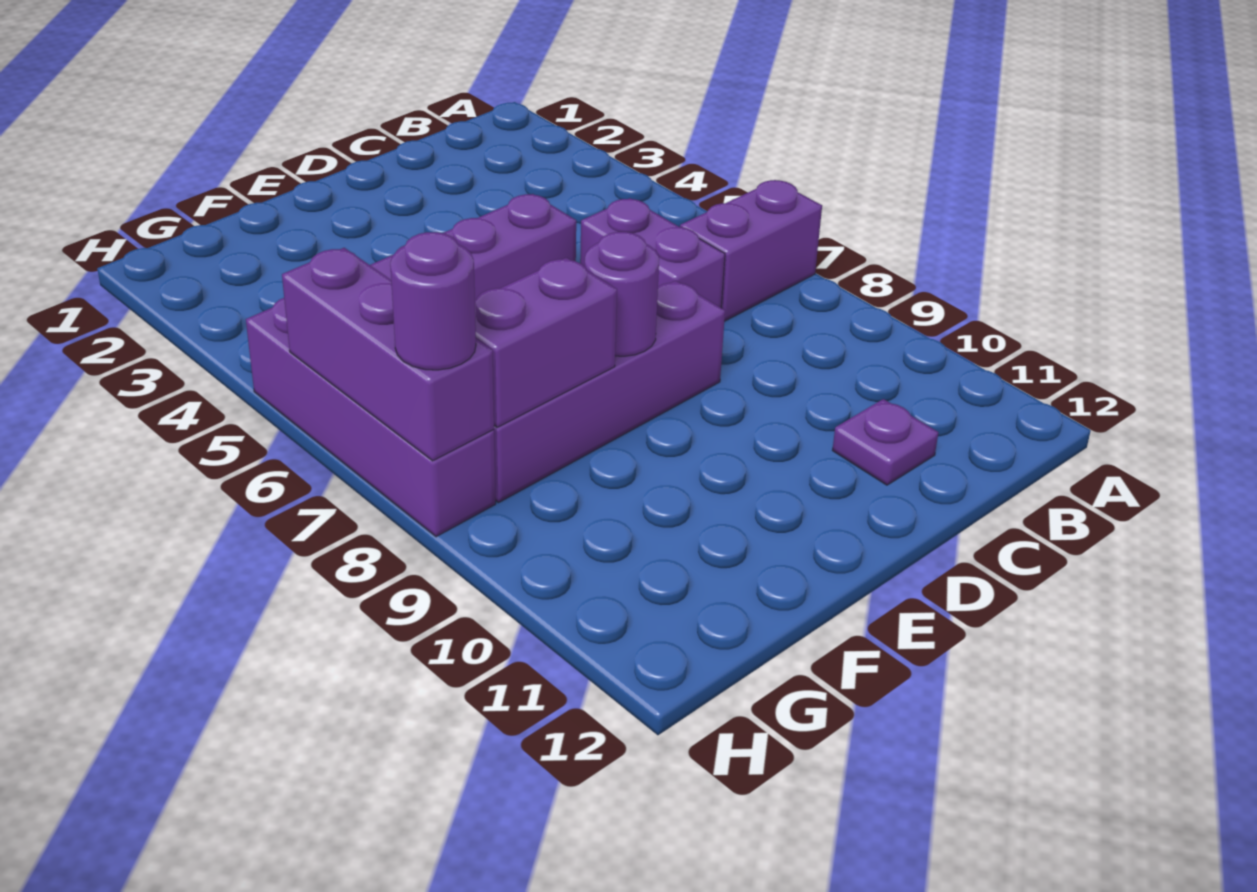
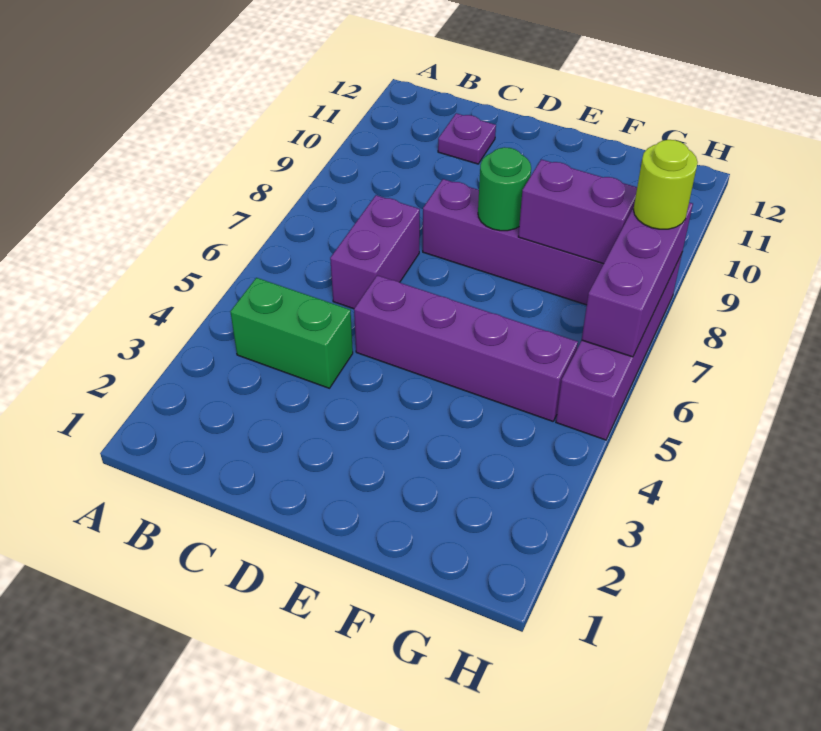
purple brick A7:B7 level 1 -> none
none -> green brick B4:C4 level 1
purple round brick E8 level 2 -> green round brick E8 level 2
purple round brick H8 level 3 -> lime round brick H8 level 3

